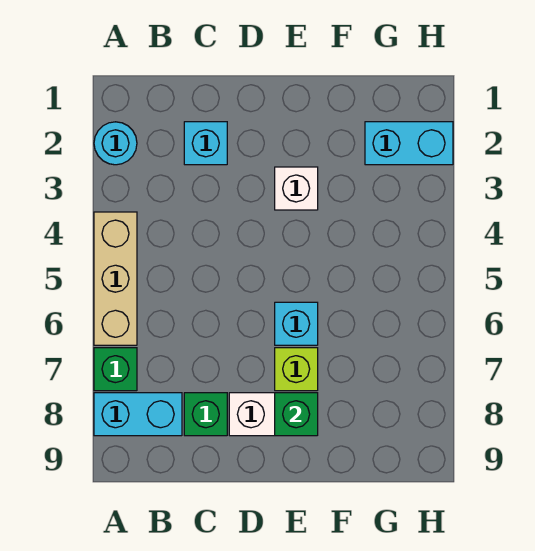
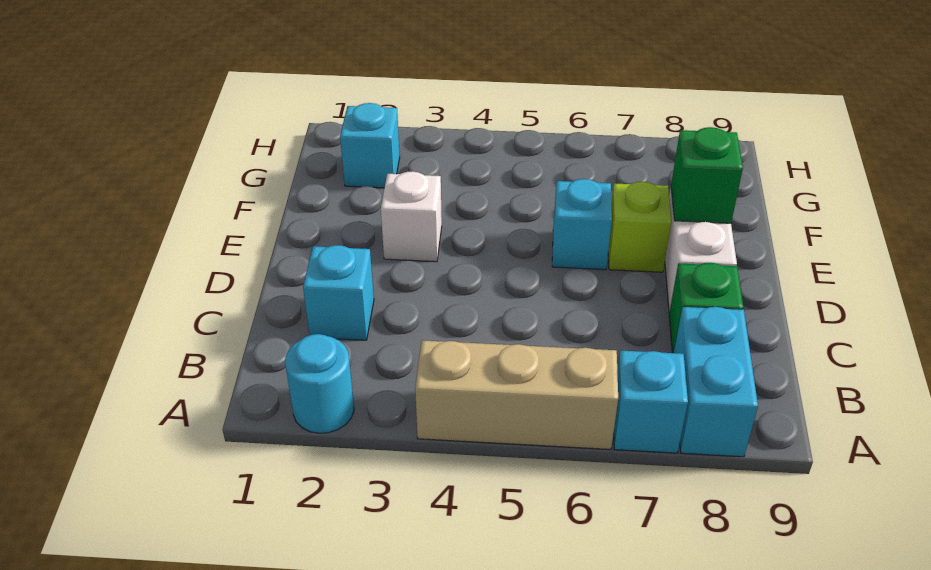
green brick A7 level 1 -> cyan brick A7 level 1
cyan brick G2:H2 level 1 -> cyan brick G2 level 1

